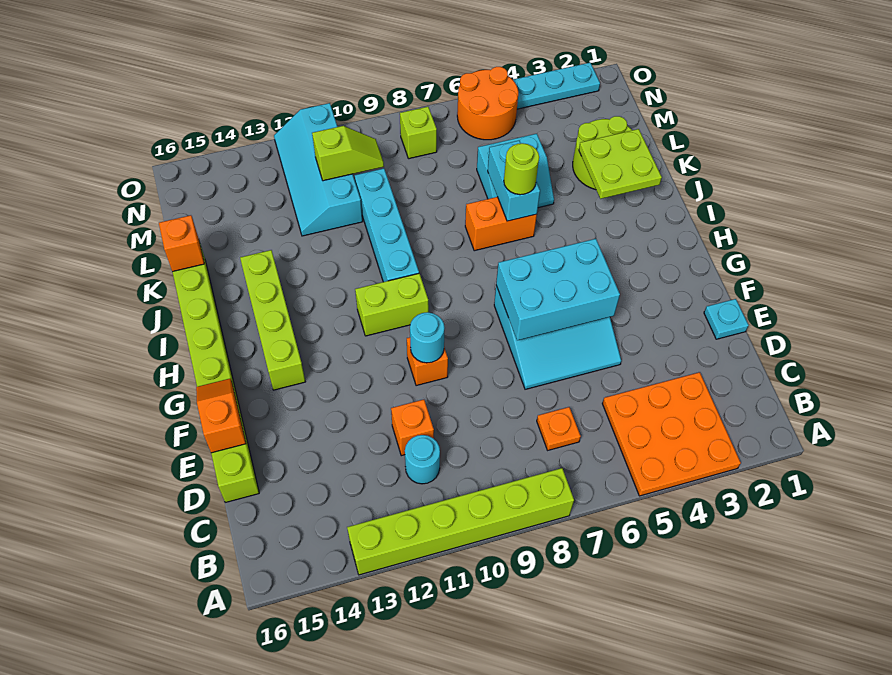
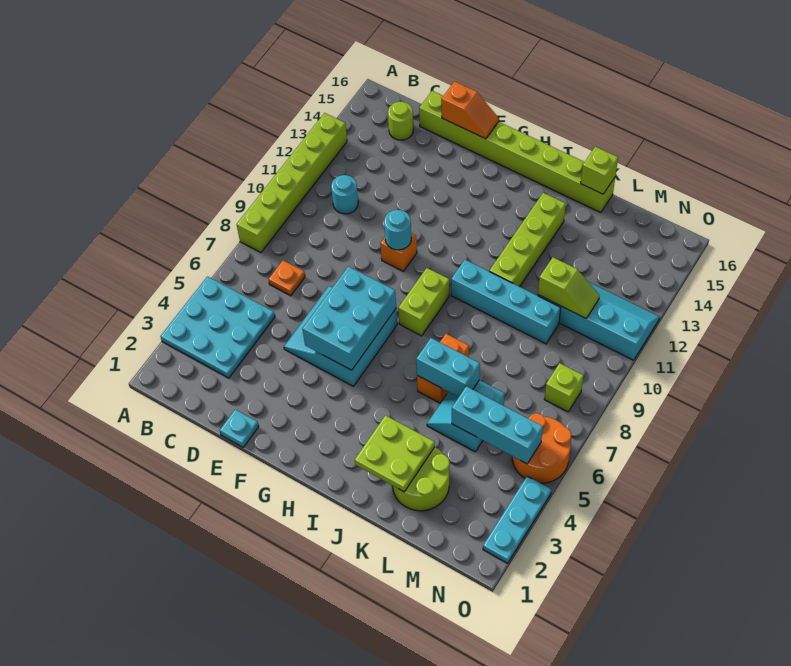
orange plate A3:C5 level 1 -> cyan plate A3:C5 level 1
orange brick D11 level 1 -> none
lime brick G14:J14 level 1 -> lime brick J11:J14 level 1
lime brick H10:H11 level 1 -> lime brick H8:H9 level 1
lime round brick J6 level 3 -> lime round brick C15 level 1
orange brick K16 level 2 -> lime brick K16 level 2
none -> cyan brick L5:N5 level 2
lime slope M10:M11 level 2 top 11 -> lime slope L11:M11 level 2 top L

